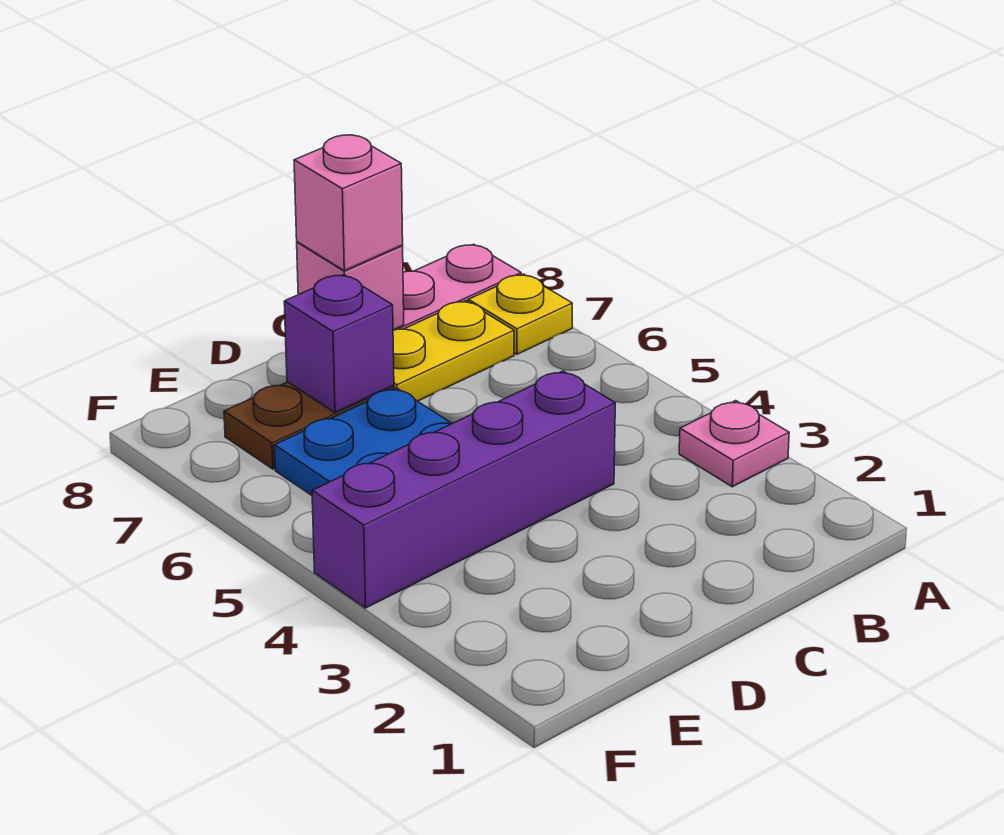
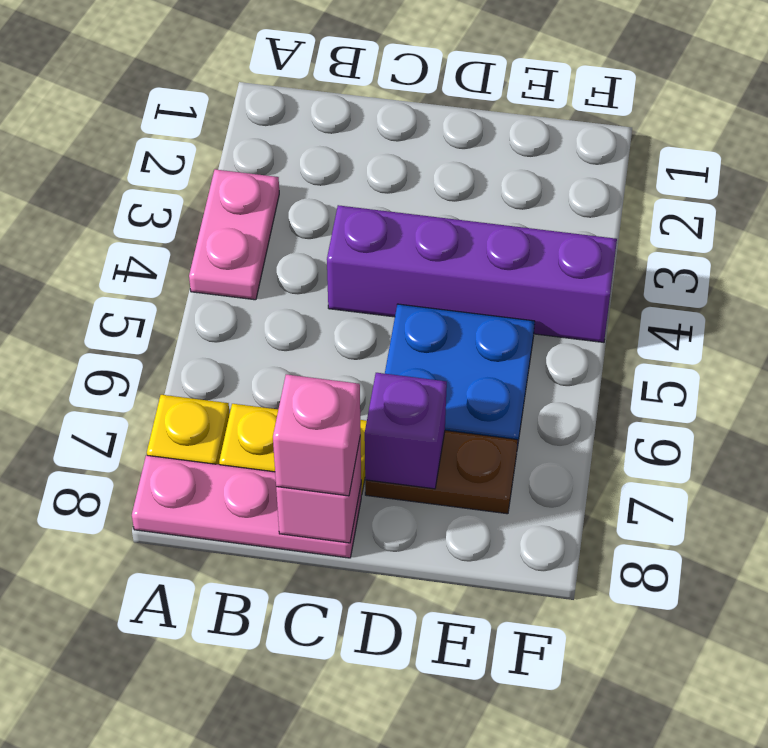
pink plate A3 level 1 -> pink plate A3:A4 level 1

